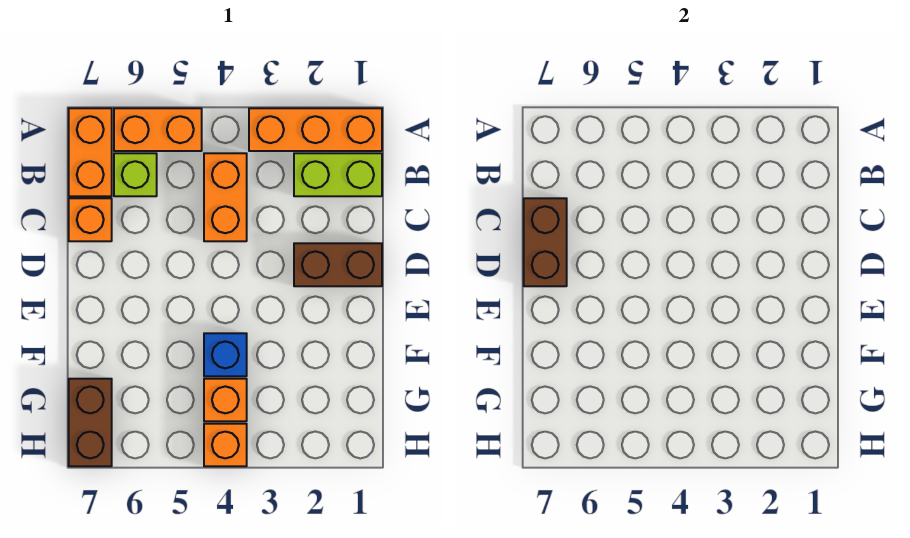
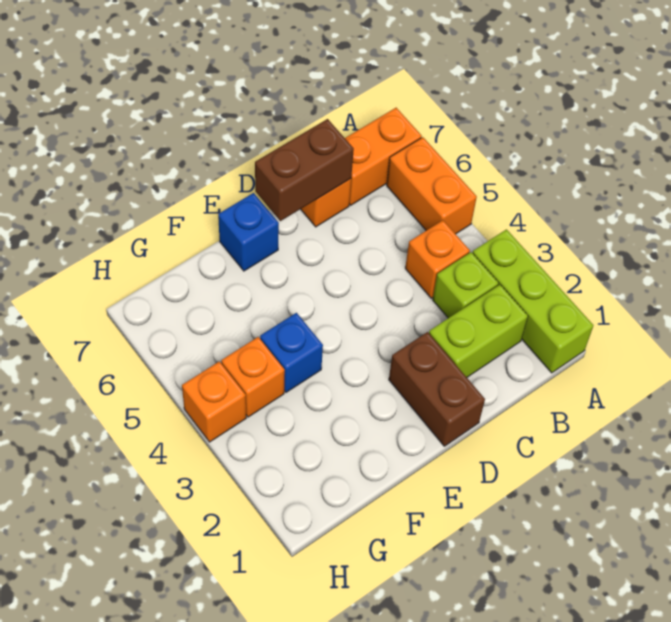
orange brick A1:A3 level 1 -> lime brick A1:A3 level 1
lime brick B1:B2 level 1 -> lime brick B2:C2 level 1
orange brick B4:C4 level 1 -> orange brick B4 level 1
lime brick B6 level 1 -> lime brick B3 level 1
none -> blue brick E7 level 1
brown brick G7:H7 level 1 -> none

